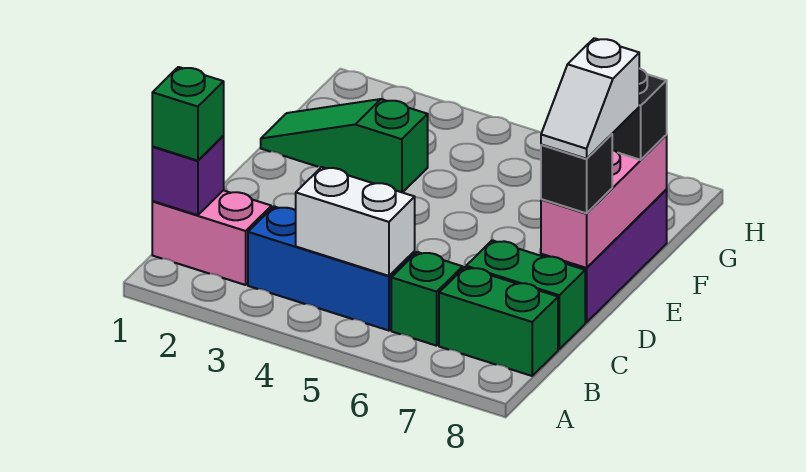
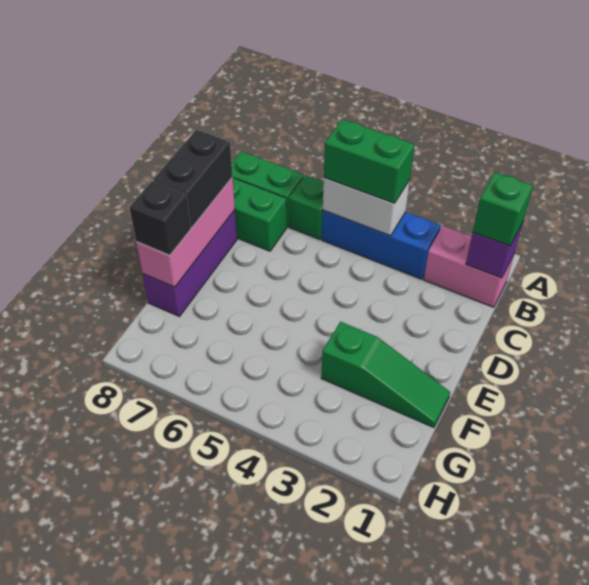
none -> green brick B4:B5 level 3
black brick D8 level 3 -> black brick D8:E8 level 3
white slope D8:E8 level 4 top E -> none

